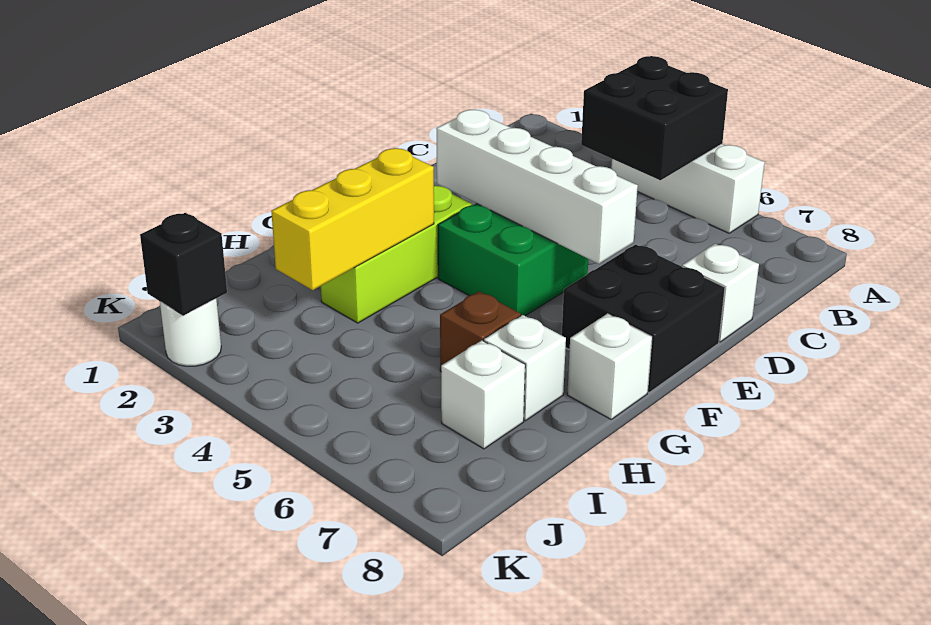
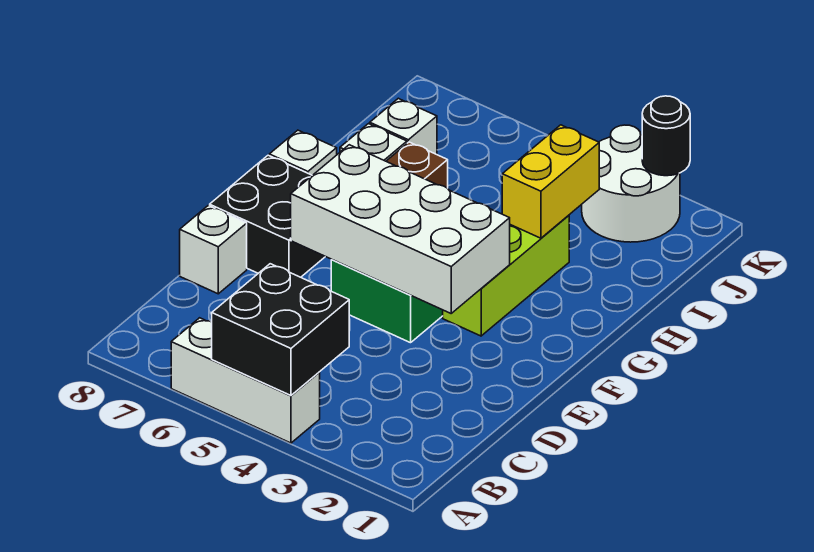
white brick E3:E6 level 2 -> white brick E3:F6 level 2
yellow brick G3:I3 level 2 -> yellow brick H3:I3 level 2
white round brick K2 level 1 -> white round brick J2:K3 level 1
black brick K2 level 2 -> black round brick K2 level 2

